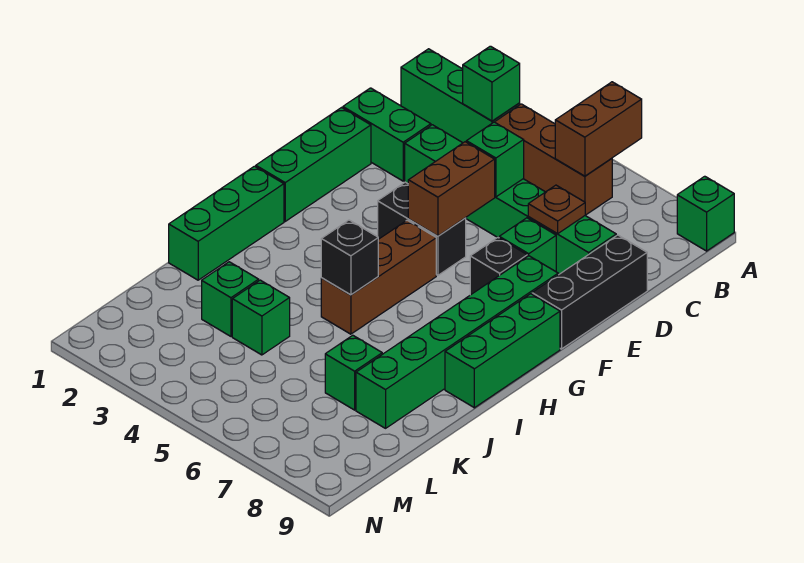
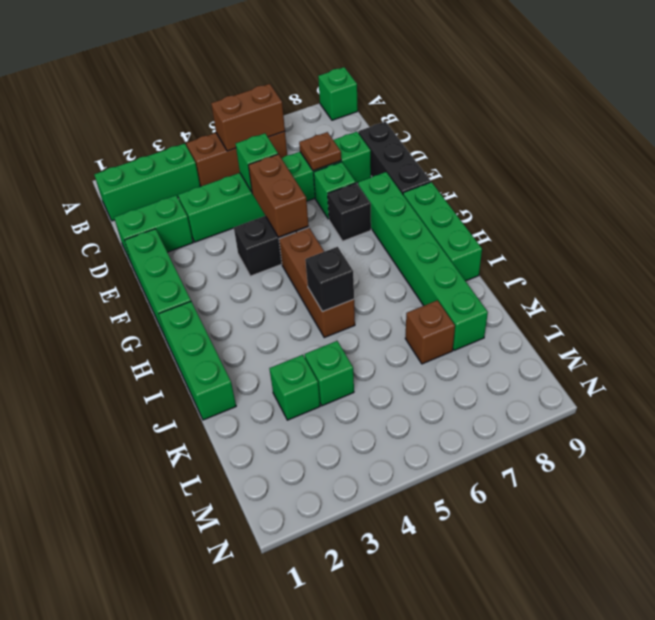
brown brick A6:B6 level 2 -> brown brick B5:B6 level 2
green brick B3 level 2 -> none
green brick K7 level 1 -> brown brick K7 level 1

